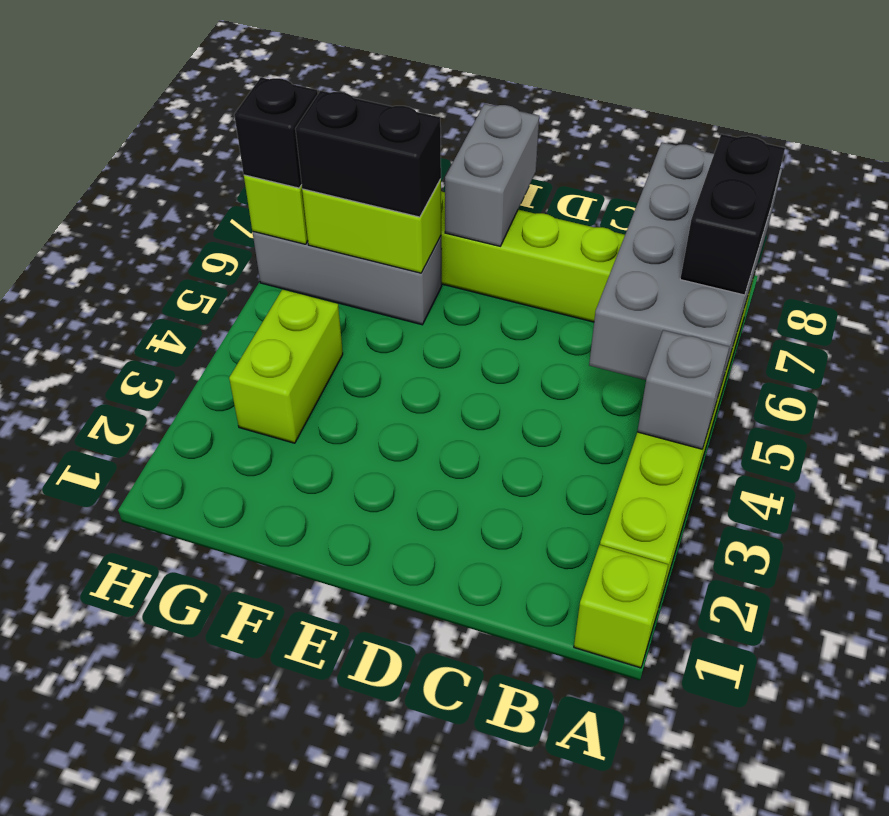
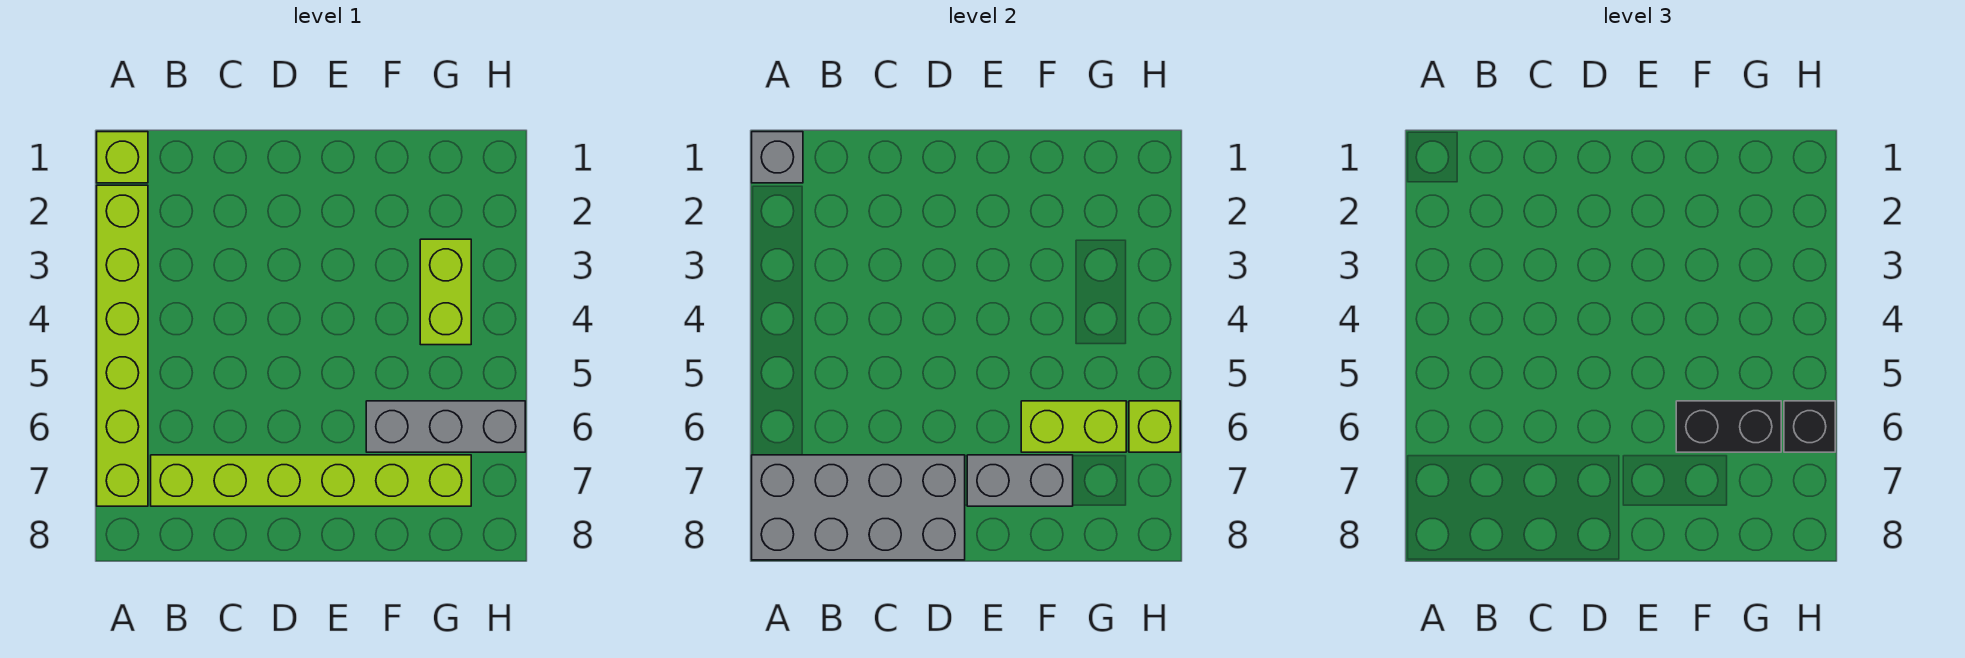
grey brick A4 level 2 -> grey brick A1 level 2
grey brick A5:B8 level 2 -> grey brick A7:D8 level 2
black brick A6:A7 level 3 -> none
grey brick E7:E8 level 2 -> grey brick E7:F7 level 2

